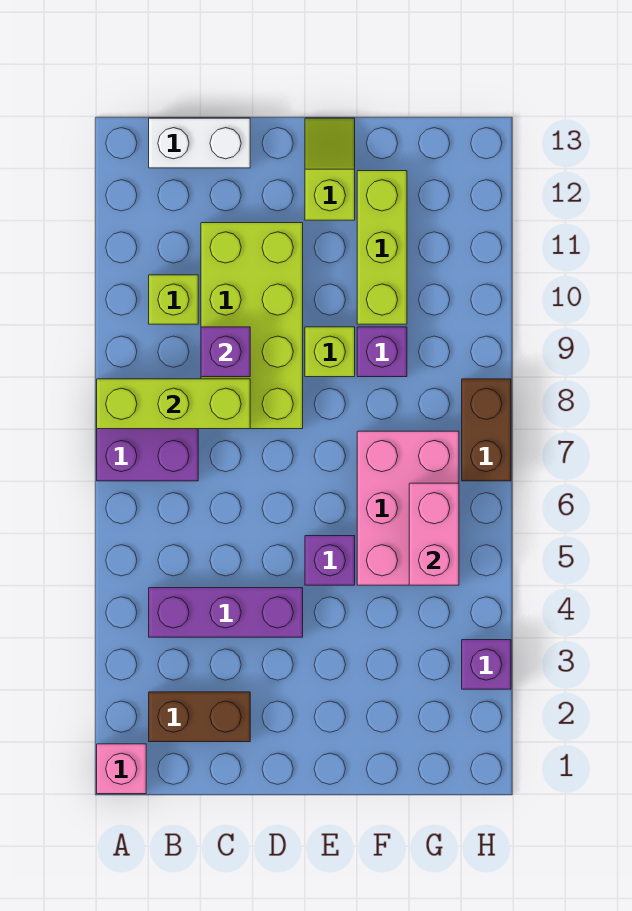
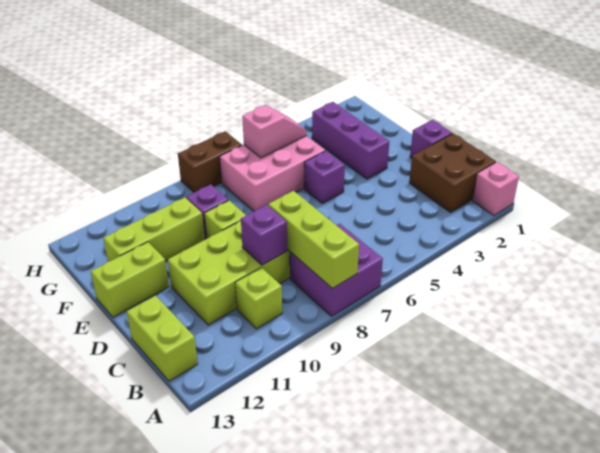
brown brick B2:C2 level 1 -> brown brick B1:C2 level 1
purple brick B4:D4 level 1 -> purple brick E3:G3 level 1
white brick B13:C13 level 1 -> lime brick B13:C13 level 1
lime slope E12:E13 level 1 top 12 -> lime brick E12:E13 level 1
pink brick G5:G6 level 2 -> pink slope G5:G6 level 2 top 6
purple brick H3 level 1 -> purple brick D1 level 1

